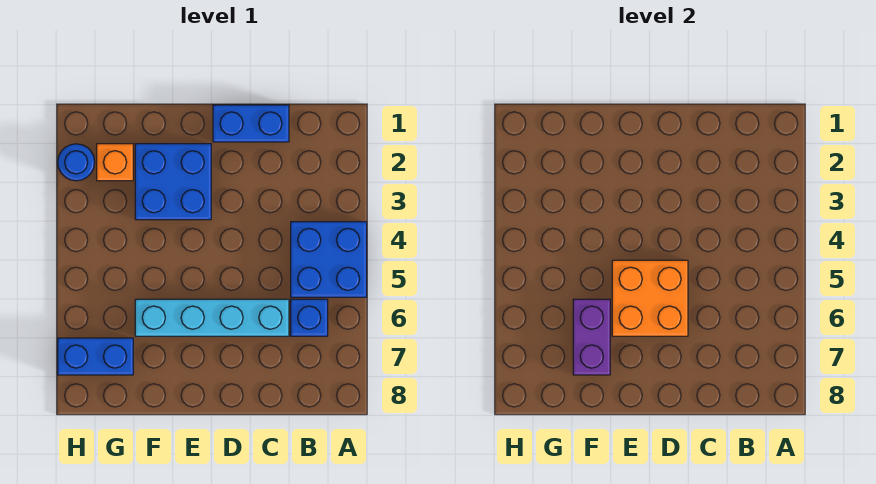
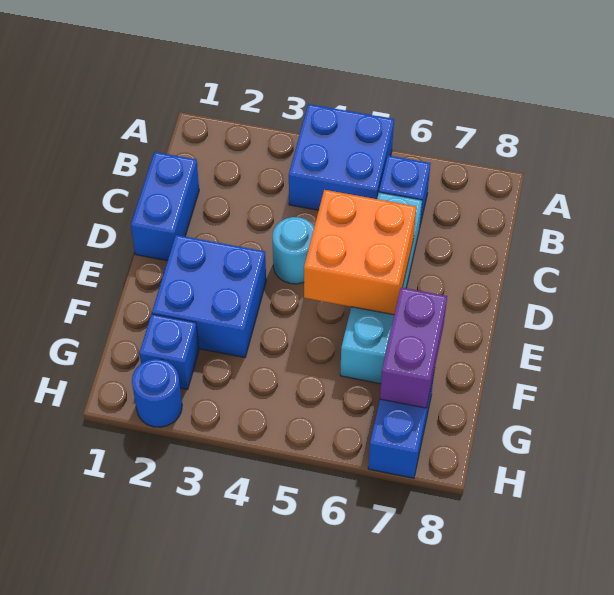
none -> cyan round brick D4 level 1
purple brick F6:F7 level 2 -> purple brick F7:G7 level 2
orange brick G2 level 1 -> blue brick G2 level 1

